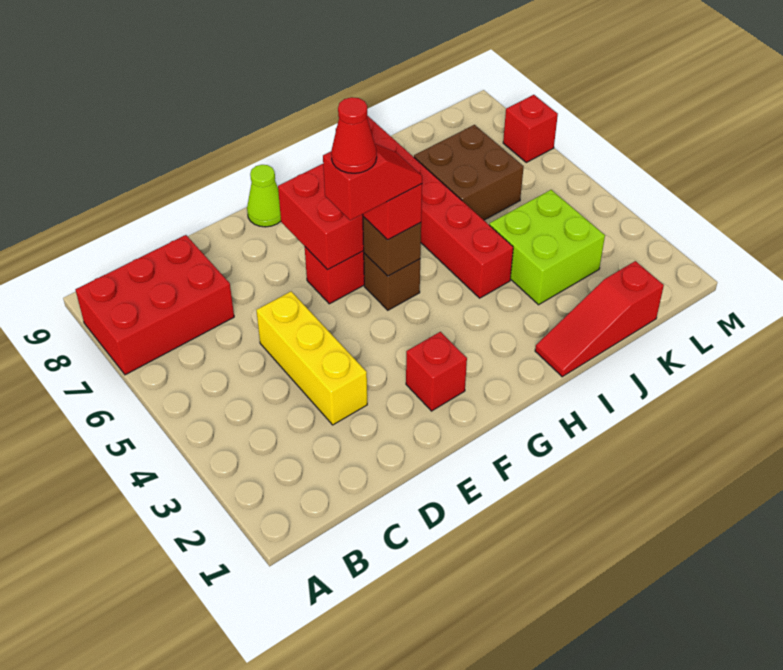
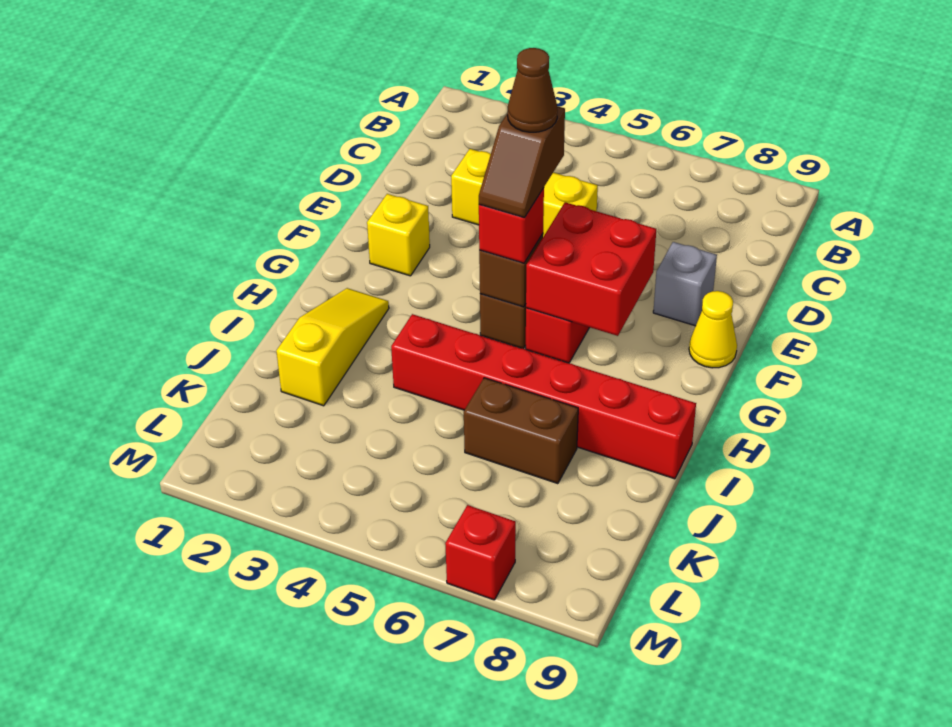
red brick A7:C8 level 1 -> none
none -> grey brick E8 level 1
red brick F2 level 1 -> yellow brick F2 level 1
red slope F5:G5 level 4 top F -> brown slope F5:G5 level 4 top F
red cone F5 level 5 -> brown cone F5 level 5
lime cone F9 level 1 -> yellow cone F9 level 1
none -> yellow slope H2:J2 level 1 top J
red slope I1:K1 level 1 top K -> none
lime brick J3:K4 level 1 -> none
brown brick J6:K7 level 1 -> brown brick J6:J7 level 1

